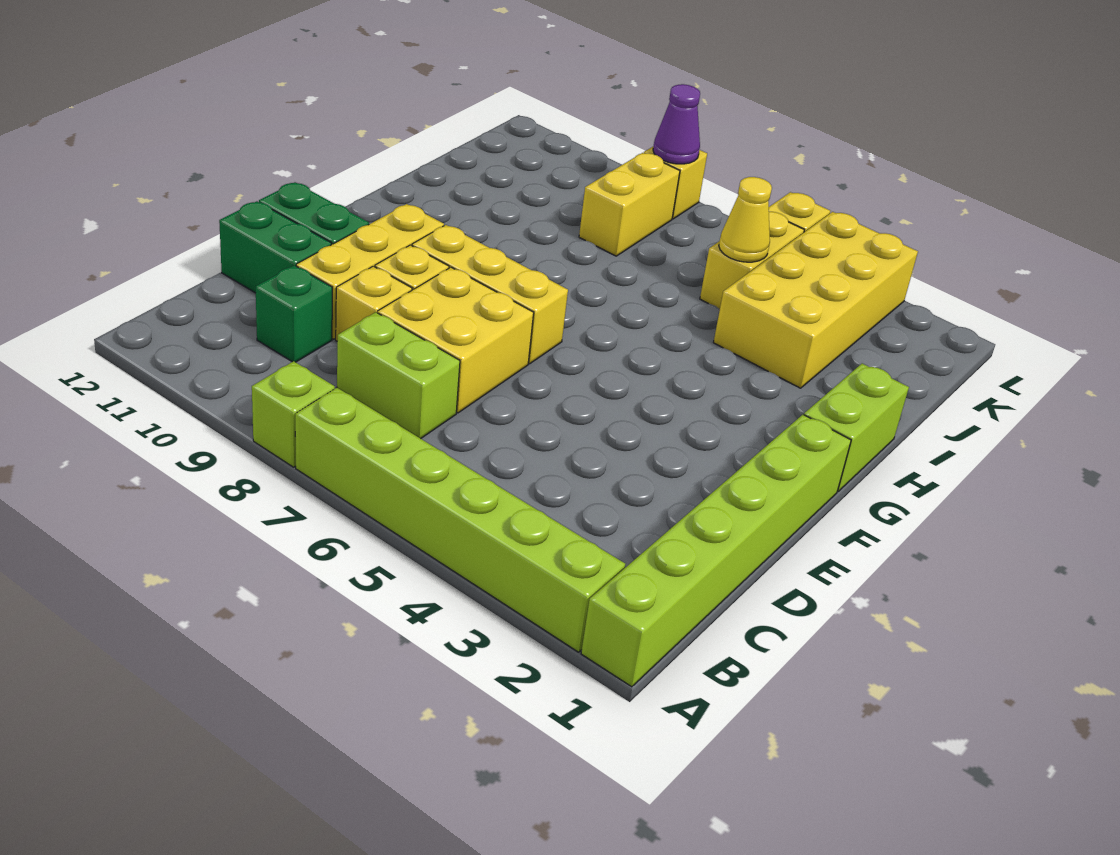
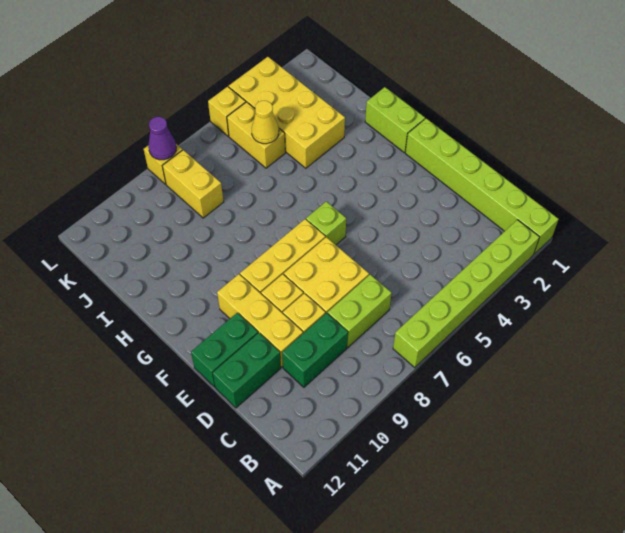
lime brick A8 level 1 -> lime brick F6 level 1
green brick C10 level 1 -> green brick C9:C10 level 1

